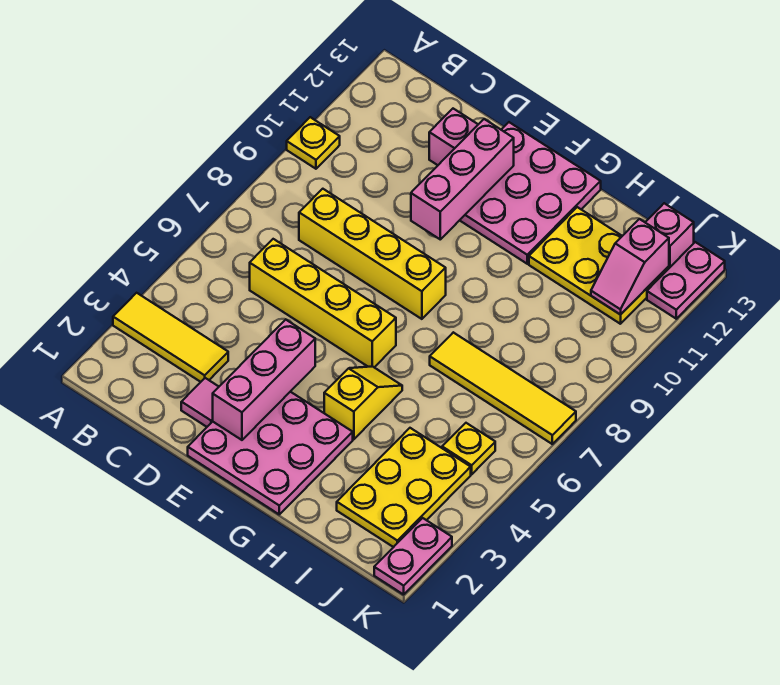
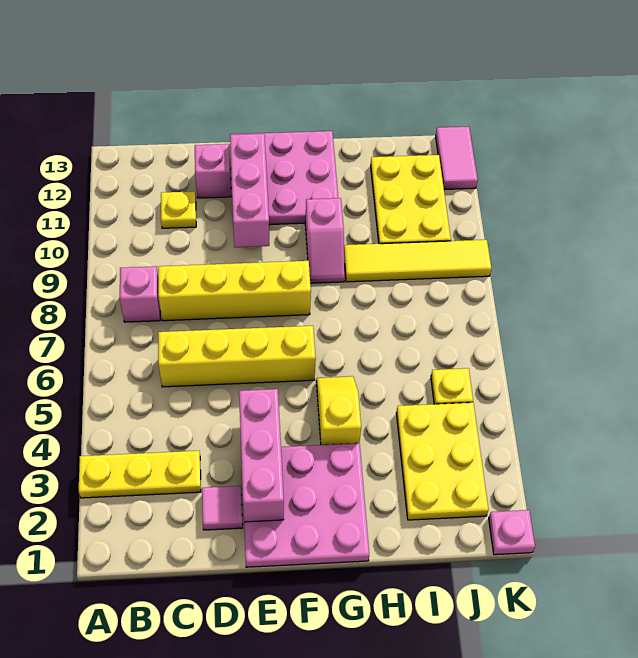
yellow tile A3:C3 level 1 -> yellow plate A3:C3 level 1
yellow plate A10 level 1 -> yellow plate C11 level 1
yellow tile H7:K7 level 1 -> yellow tile H9:K9 level 1
yellow plate H11:J12 level 1 -> yellow plate I10:J12 level 1
pink slope J11:J12 level 2 top 12 -> pink slope G9:G10 level 1 top 10
pink brick J13 level 1 -> pink brick B8 level 1
pink plate K1:K2 level 1 -> pink plate K1 level 1
pink plate K12:K13 level 1 -> pink tile K12:K13 level 1

